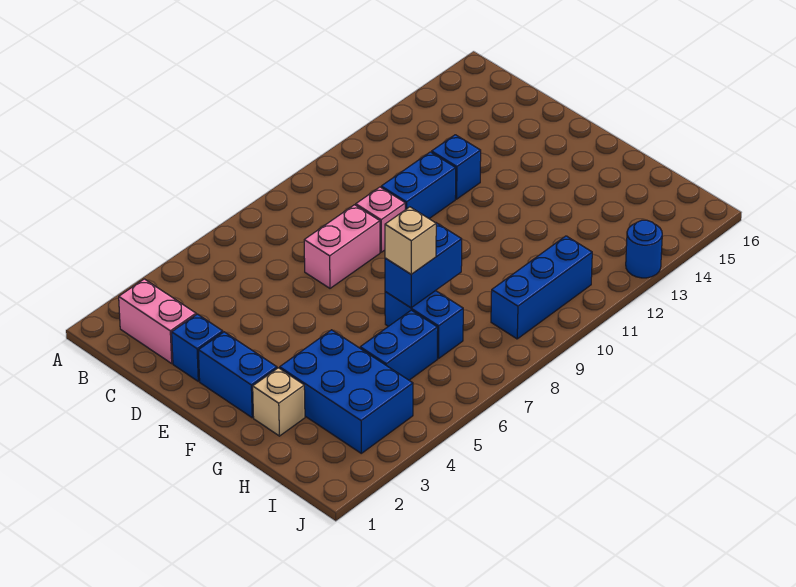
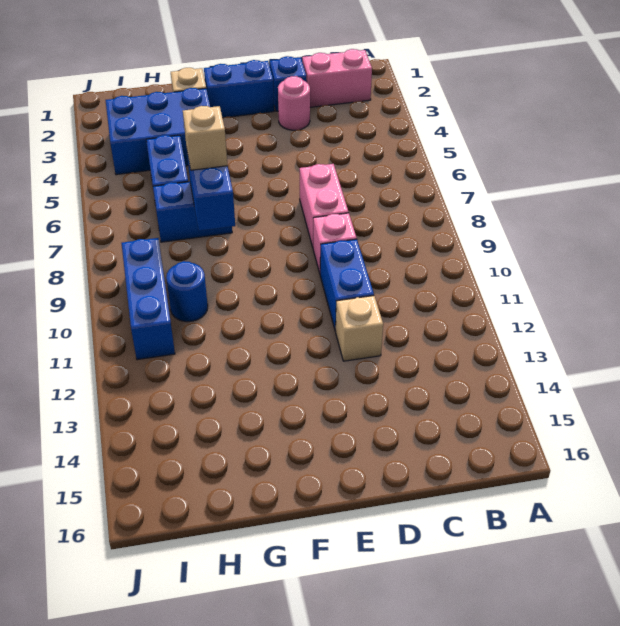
none -> pink round brick D3 level 1
blue brick D12 level 1 -> tan brick D12 level 1
blue round brick J13 level 1 -> blue round brick H10 level 1

